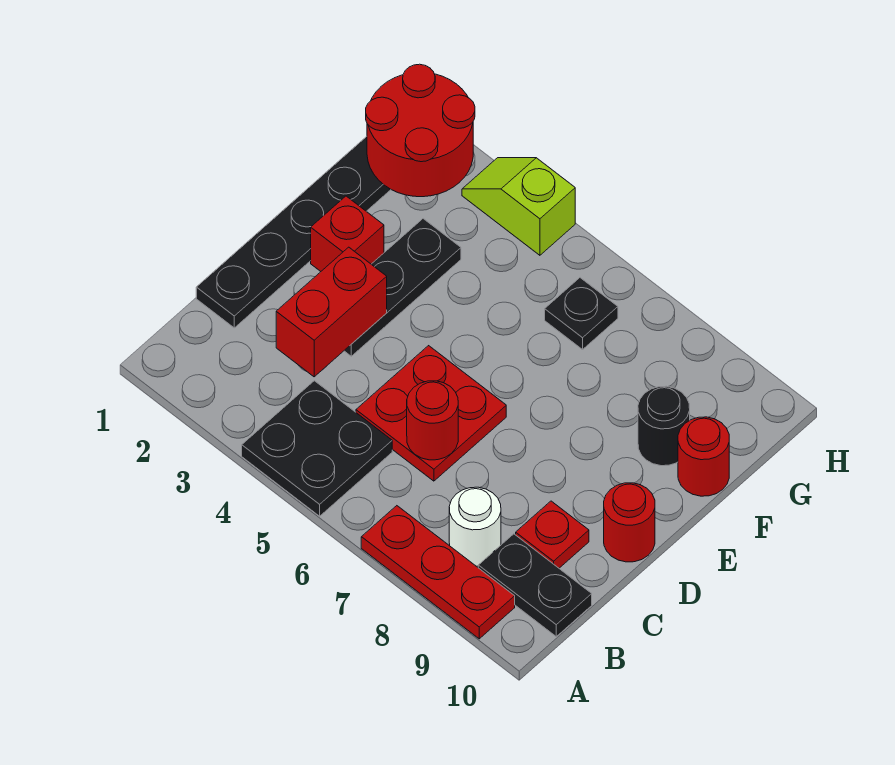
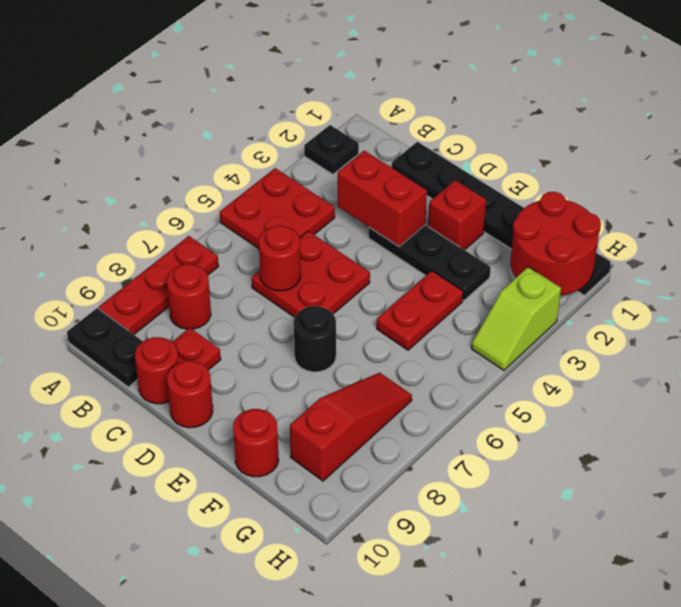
black plate A4:B5 level 1 -> red plate A4:B5 level 1
white round brick B8 level 1 -> red round brick B8 level 1
black plate B9:B10 level 1 -> black plate A10:B10 level 1
none -> red round brick C10 level 1
none -> red plate F4:F5 level 1
black round brick F9 level 1 -> black round brick E7 level 1
black plate G6 level 1 -> black plate A2 level 1
none -> red slope G7:G9 level 1 top 9
lime slope H3:H4 level 1 top 4 -> lime slope H3:H4 level 1 top 3

